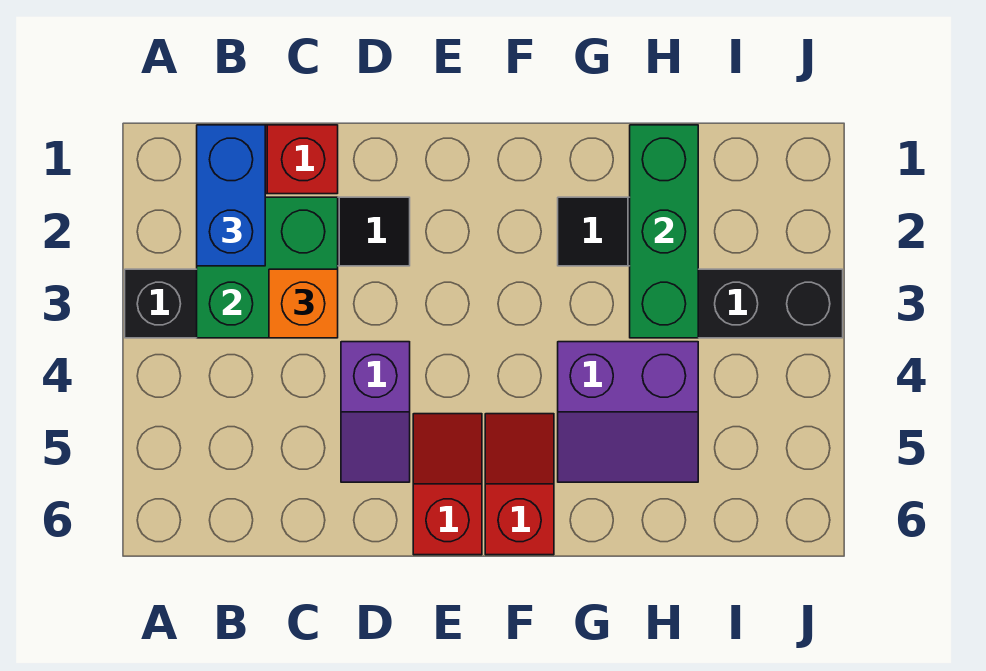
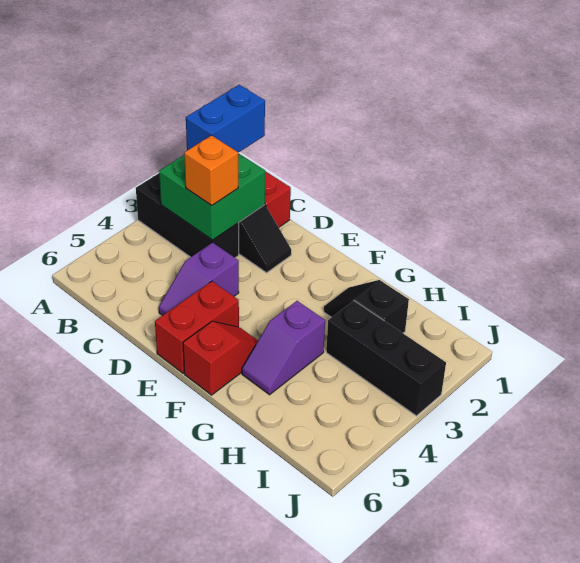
red slope E5:E6 level 1 top 6 -> red brick E5:E6 level 1
purple slope G4:H5 level 1 top 4 -> purple slope G4:G5 level 1 top 4
green brick H1:H3 level 2 -> none

